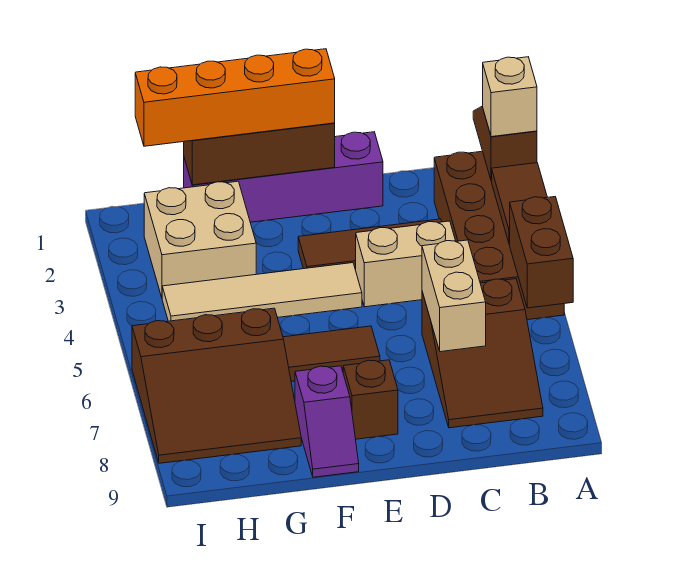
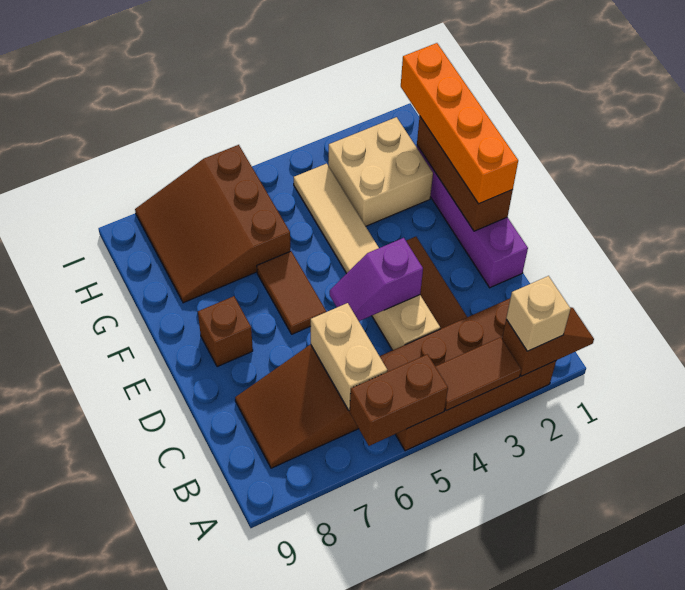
tan brick C6:C7 level 2 -> tan brick B6:C6 level 2
purple slope F8:F9 level 1 top 8 -> purple slope D4:D5 level 2 top 4

